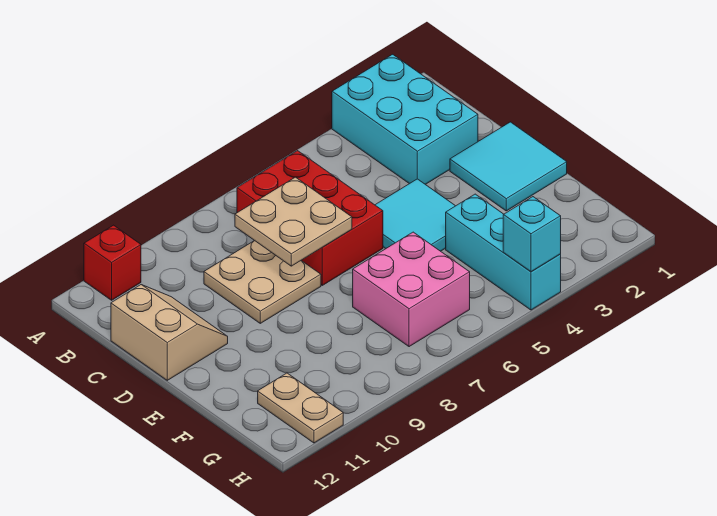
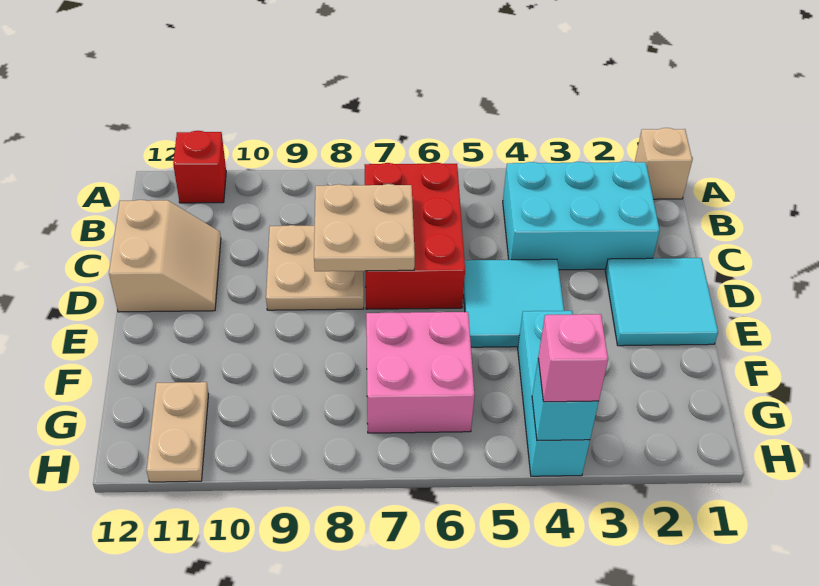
none -> tan brick A1 level 1
cyan brick A2:C3 level 1 -> cyan brick B2:C4 level 1
none -> pink brick H4 level 3

